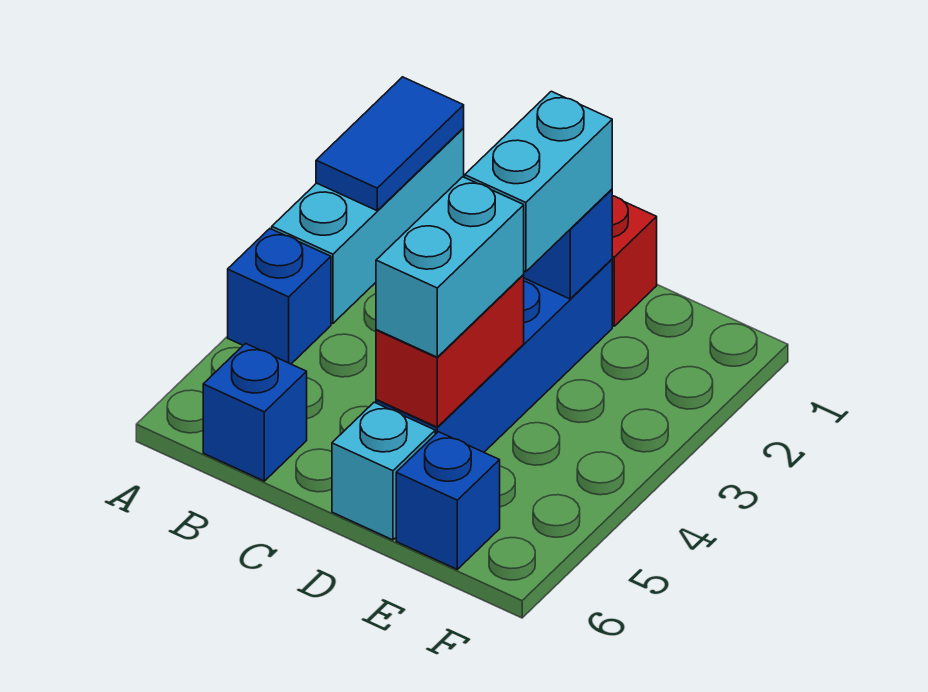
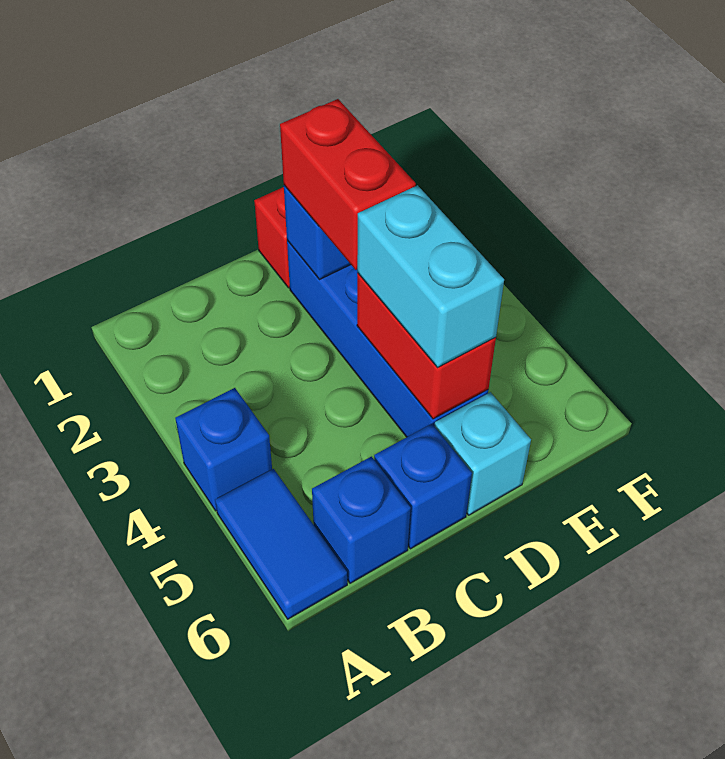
cyan brick A1:A3 level 1 -> none
blue tile A1:A2 level 2 -> blue tile A5:A6 level 1
cyan brick D2:D3 level 3 -> red brick D2:D3 level 3
blue brick E6 level 1 -> blue brick C6 level 1

